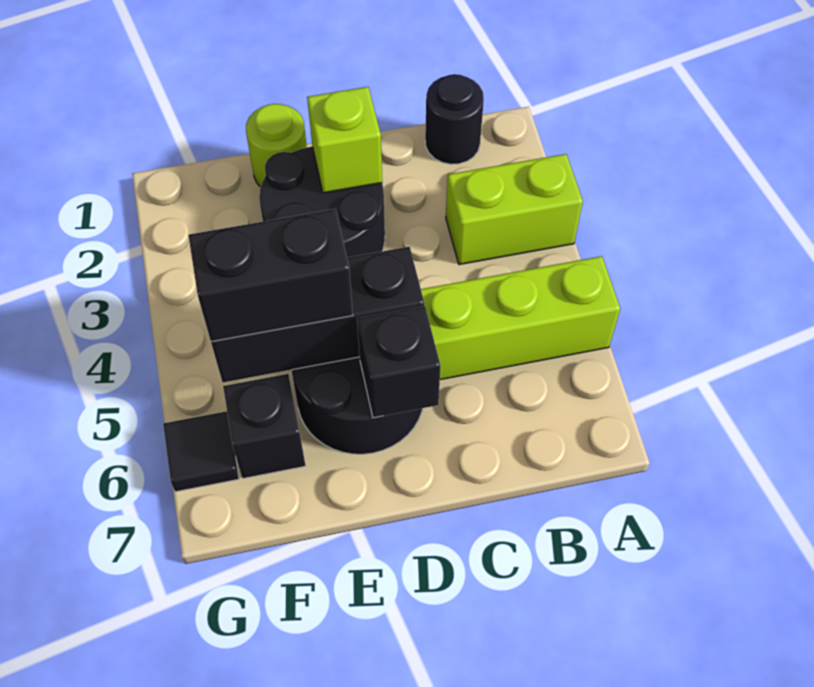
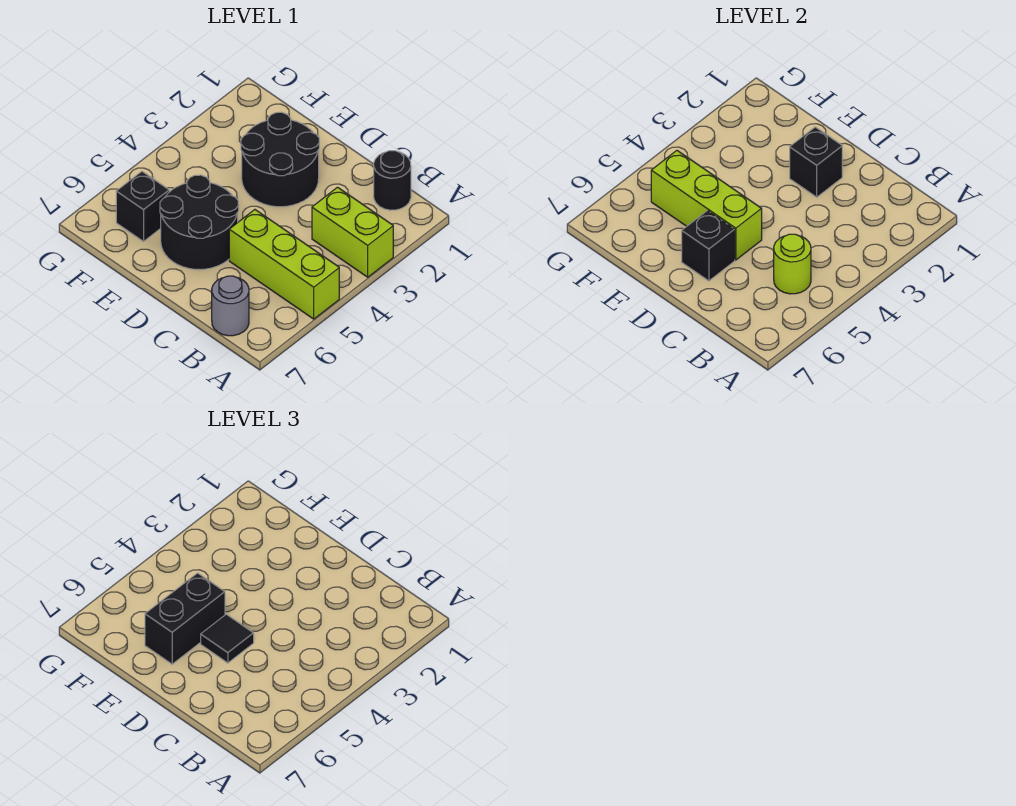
none -> grey round brick B7 level 1
lime brick D2 level 2 -> black brick D2 level 2
black brick D5:F5 level 2 -> lime brick D5:F5 level 2
lime round brick E1 level 1 -> lime round brick B5 level 2
black brick E5:F5 level 3 -> black brick E5:E6 level 3
black tile G6 level 1 -> black tile D5 level 3

